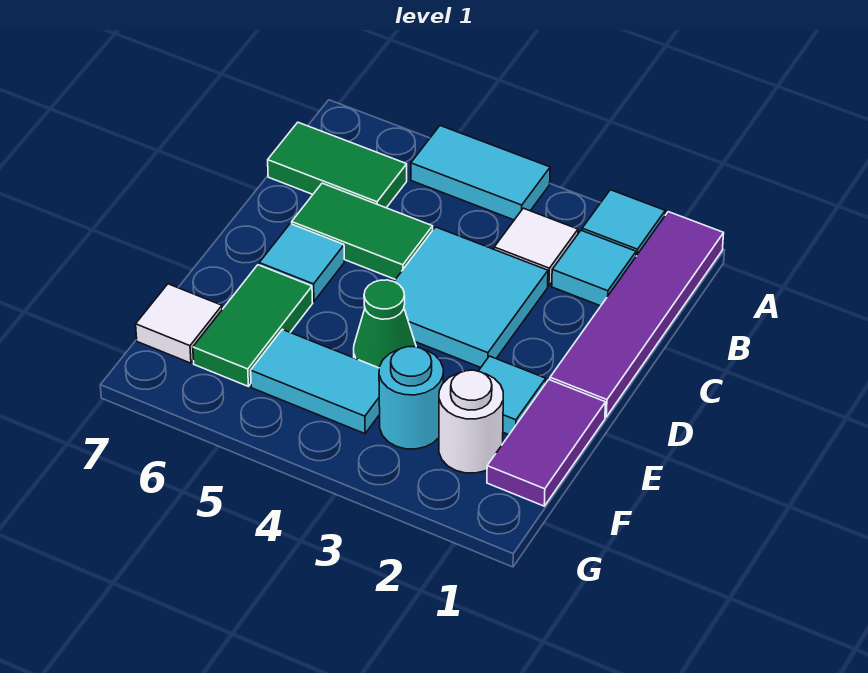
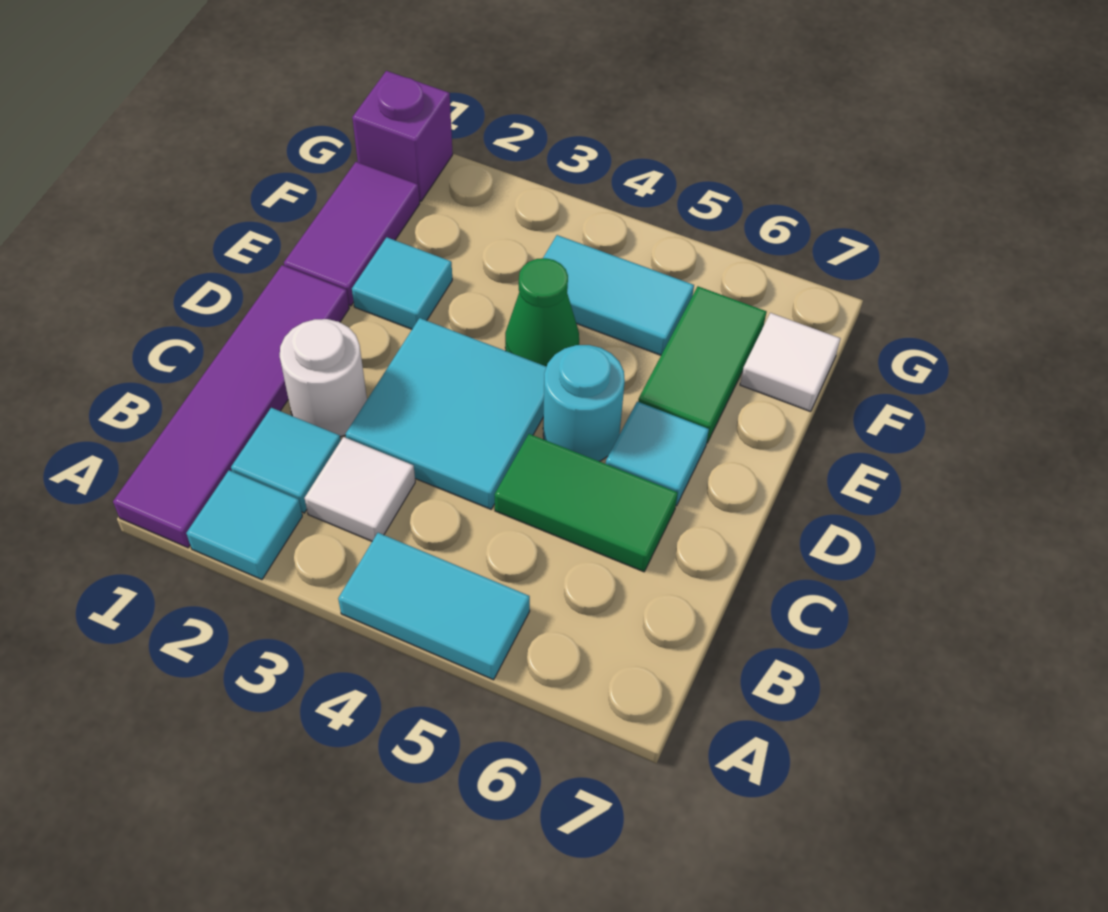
green tile B6:B7 level 1 -> none
white round brick F2 level 1 -> white round brick C2 level 1
cyan round brick F3 level 1 -> cyan round brick D5 level 1
none -> purple brick G1 level 1

